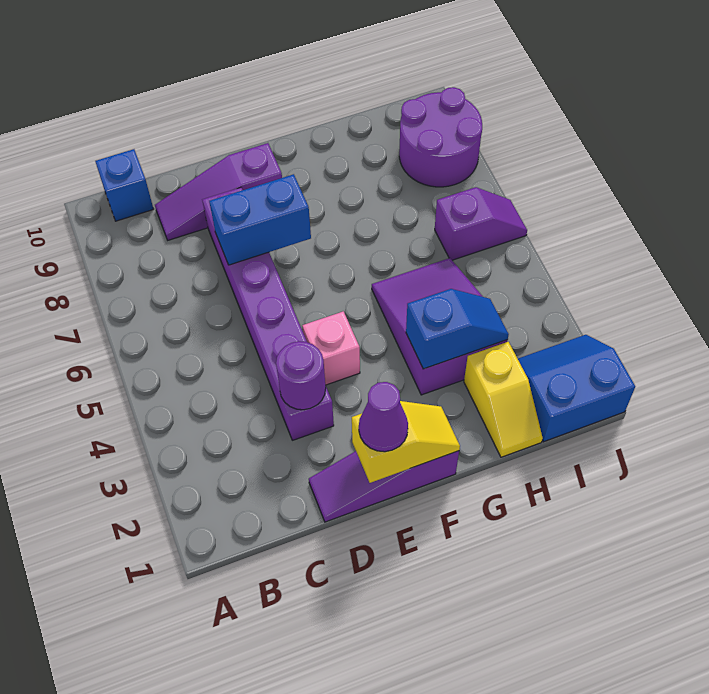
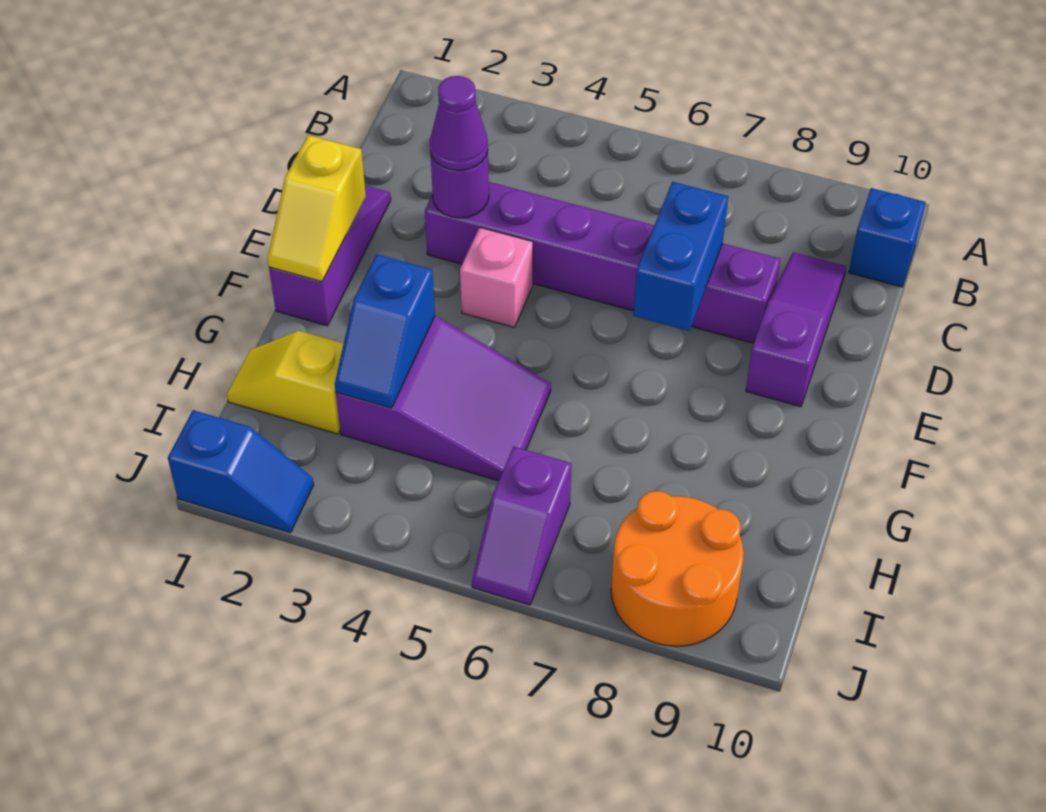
purple cone E1 level 3 -> purple cone D3 level 3
blue slope I1:J2 level 1 top 1 -> blue slope J1:J2 level 1 top 1
purple round brick I8:J9 level 1 -> orange round brick I8:J9 level 1

